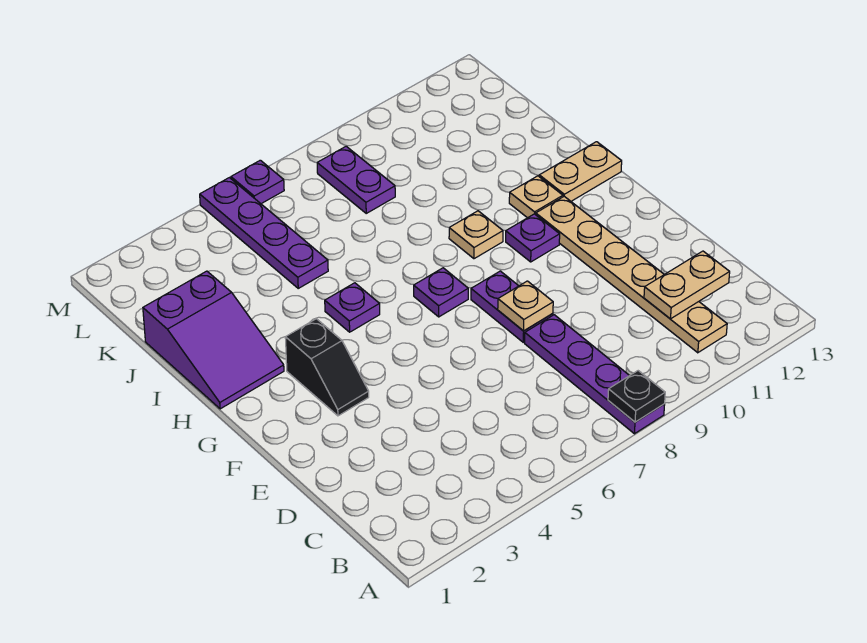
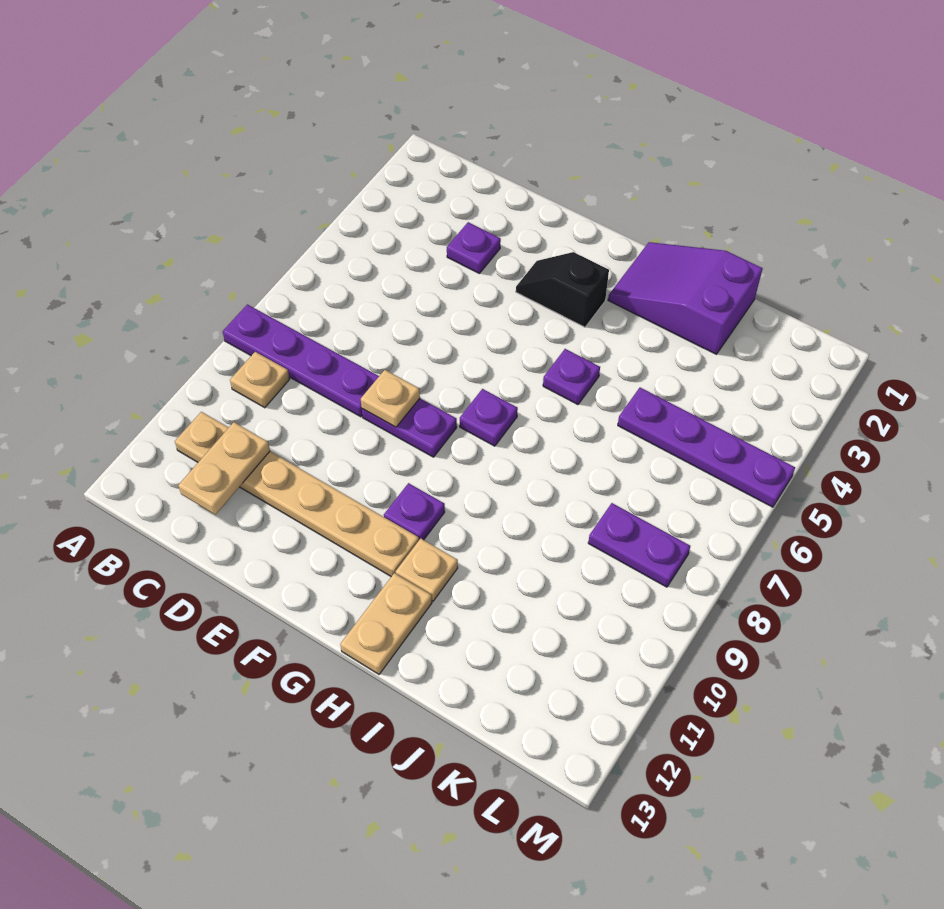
black plate A8 level 2 -> none
tan plate H9 level 1 -> tan plate B9 level 1
purple plate M6 level 1 -> purple plate D3 level 1

